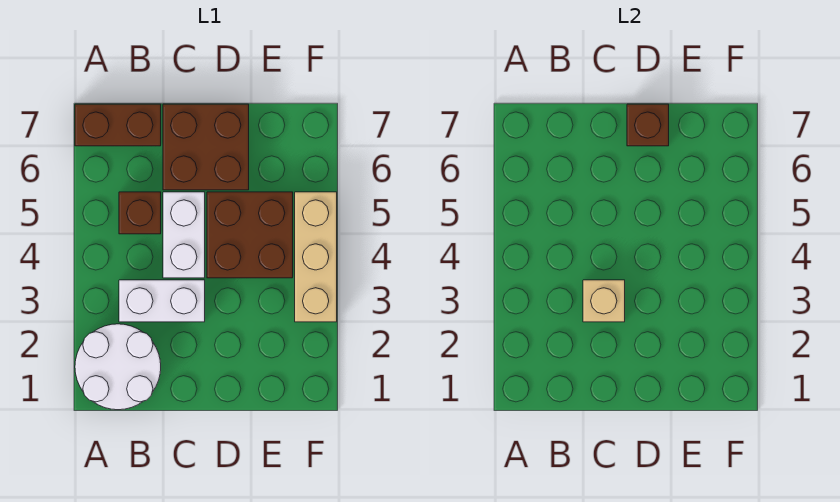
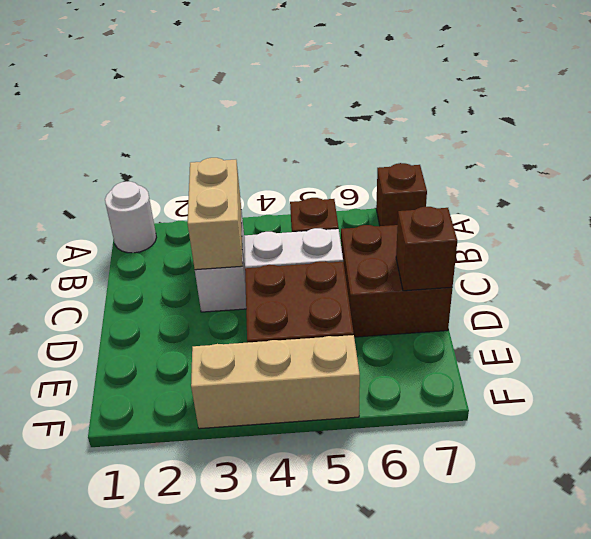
white round brick A1:B2 level 1 -> white round brick A1 level 1
brown brick A7:B7 level 1 -> brown brick A7 level 1
tan brick C3 level 2 -> tan brick B3:C3 level 2

